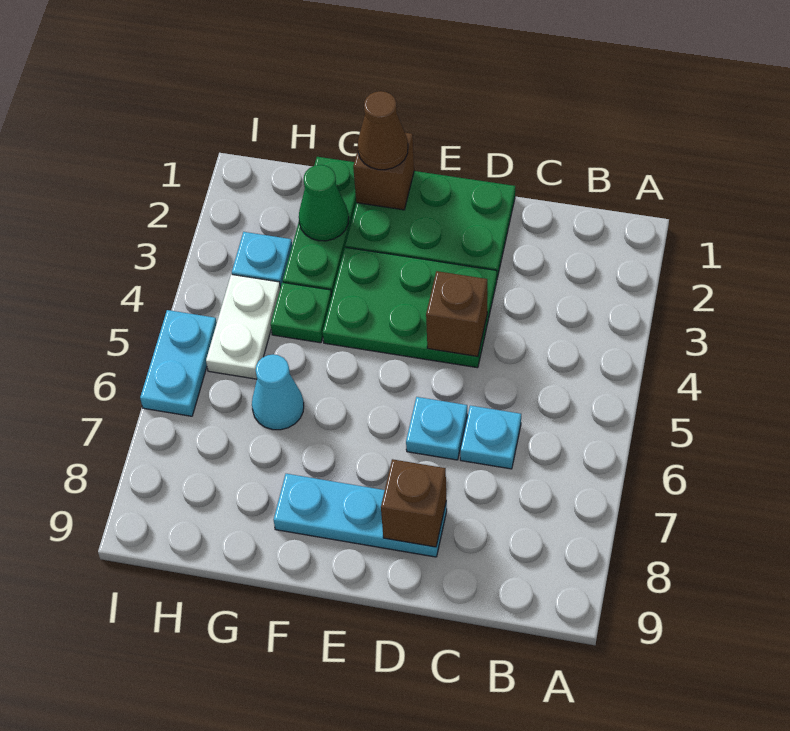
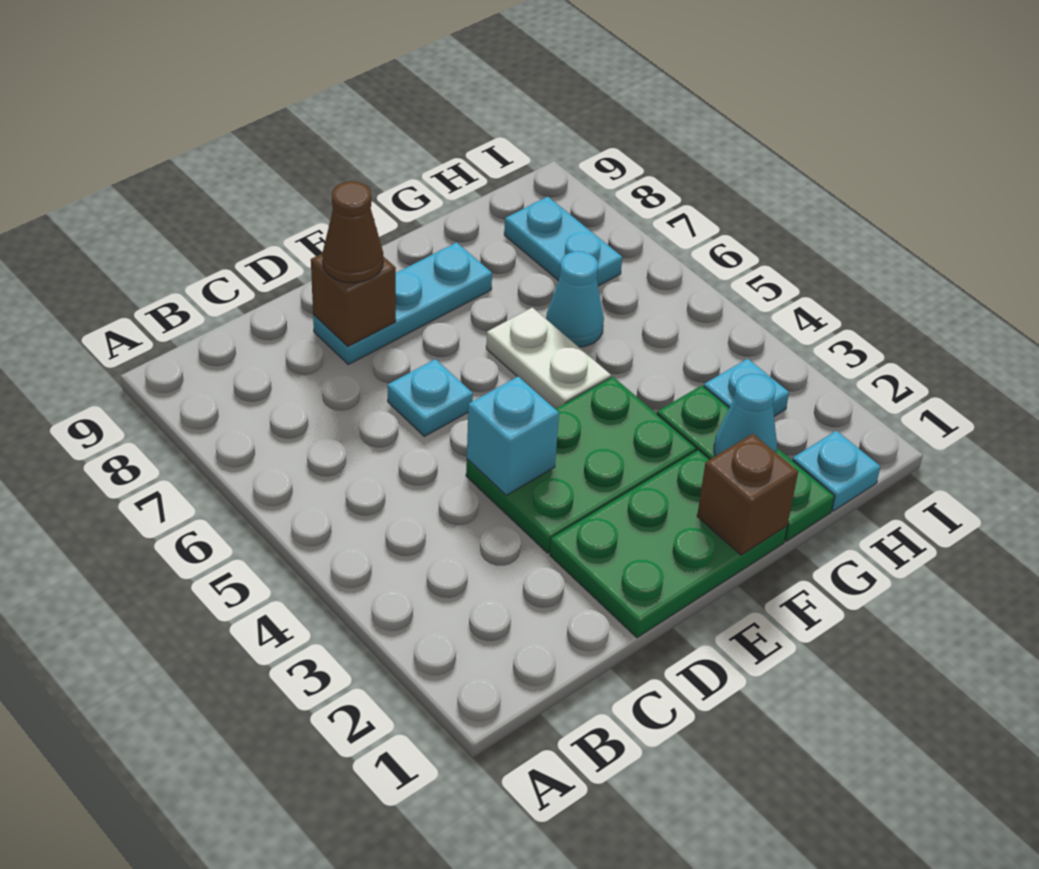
cyan plate C6 level 1 -> cyan plate H1 level 1
brown brick D4 level 2 -> cyan brick D4 level 2
brown cone F1 level 3 -> brown cone D8 level 3
green cone G2 level 2 -> cyan cone G2 level 2
green plate G4 level 1 -> none
white plate H4:H5 level 1 -> white plate F5:F6 level 1
cyan plate I5:I6 level 1 -> cyan plate H7:H8 level 1

